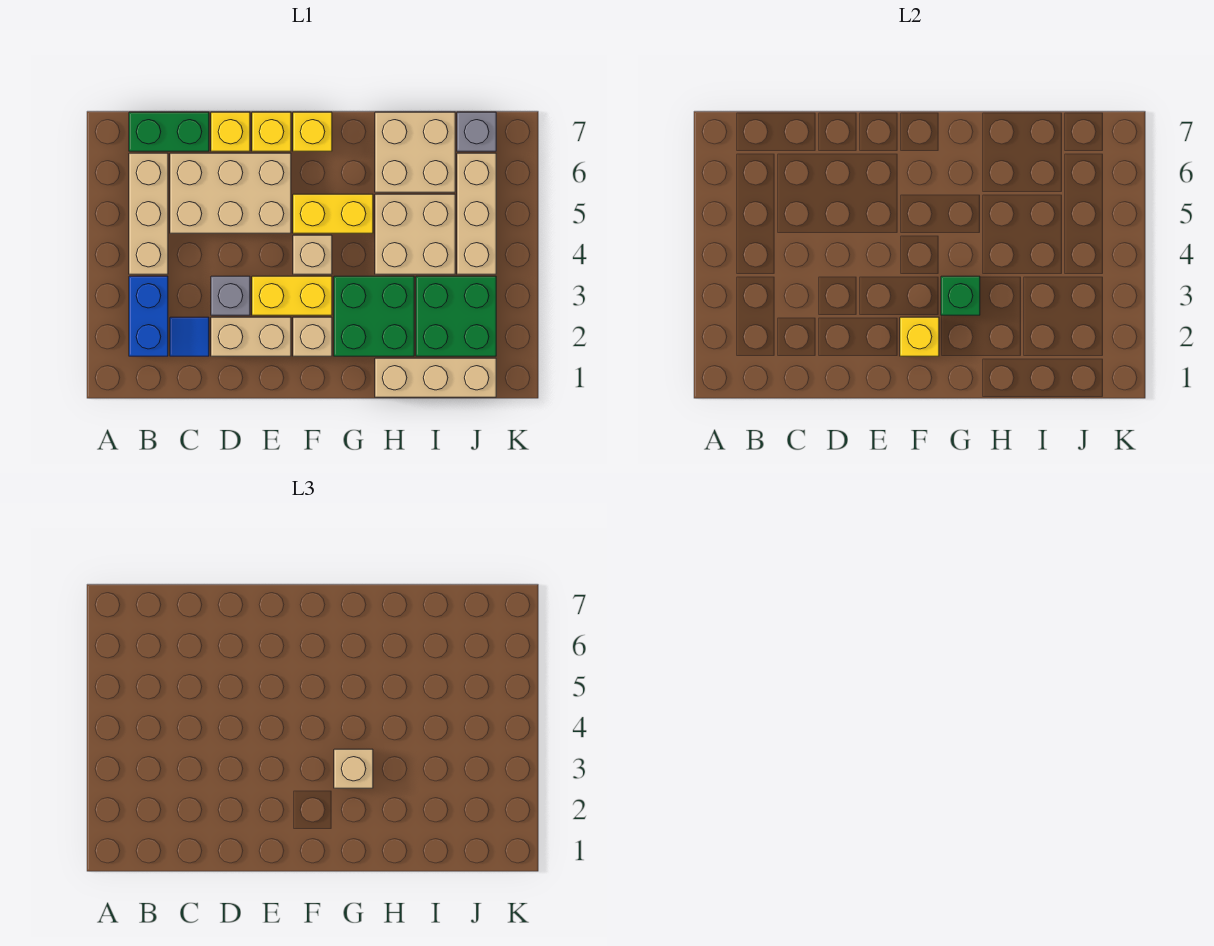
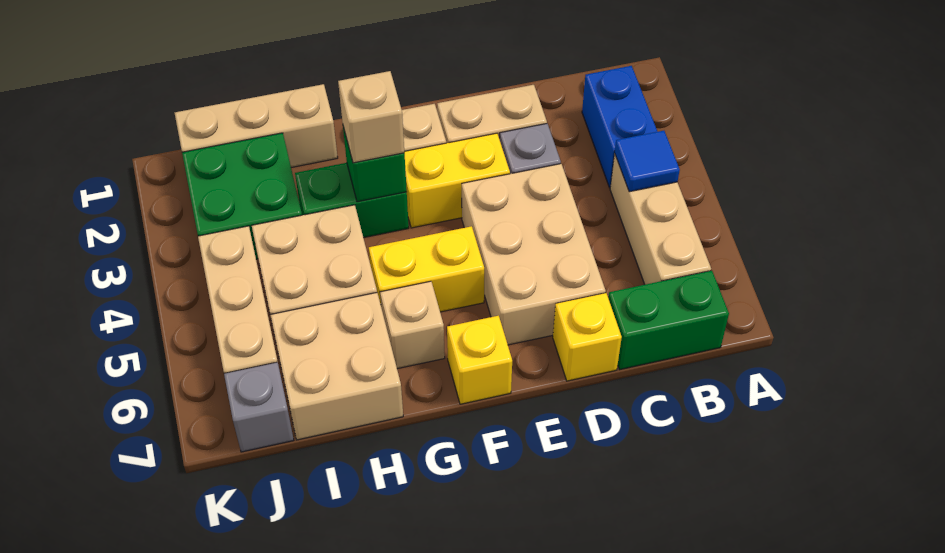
blue tile C2 level 1 -> blue tile B4 level 2
tan brick C5:E6 level 1 -> tan brick D4:E6 level 1
yellow brick E7 level 1 -> none
yellow brick F2 level 2 -> none
tan brick F4 level 1 -> tan brick G6 level 1
green brick G2:H3 level 1 -> green brick G3:H3 level 1

